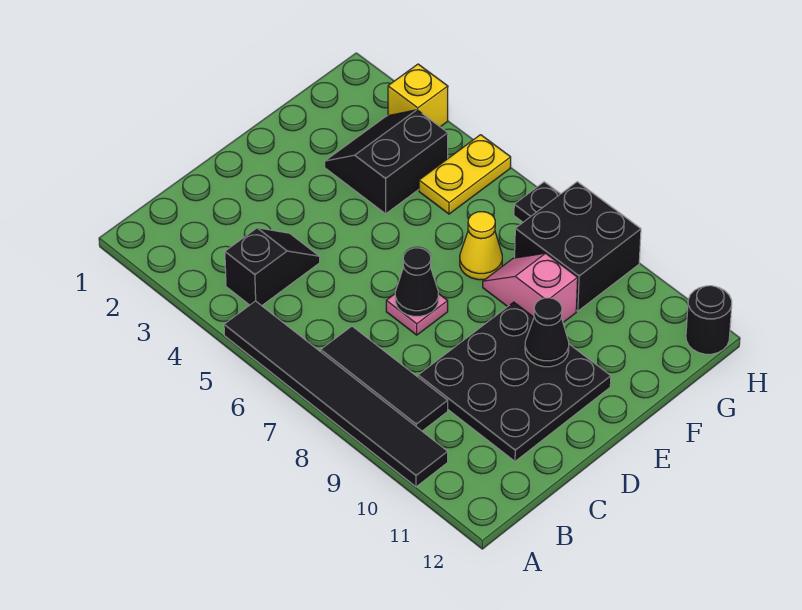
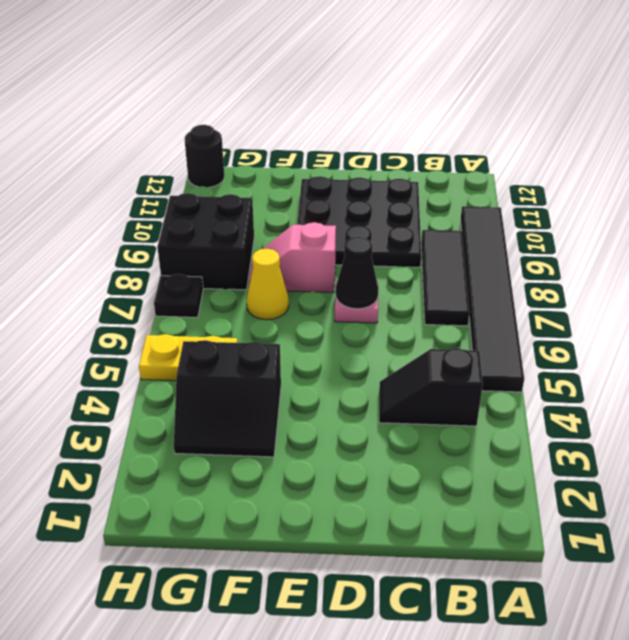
black cone E10 level 2 -> none
pink slope F8:F9 level 1 top 9 -> pink slope E8:F8 level 1 top E
yellow brick H3 level 1 -> none

